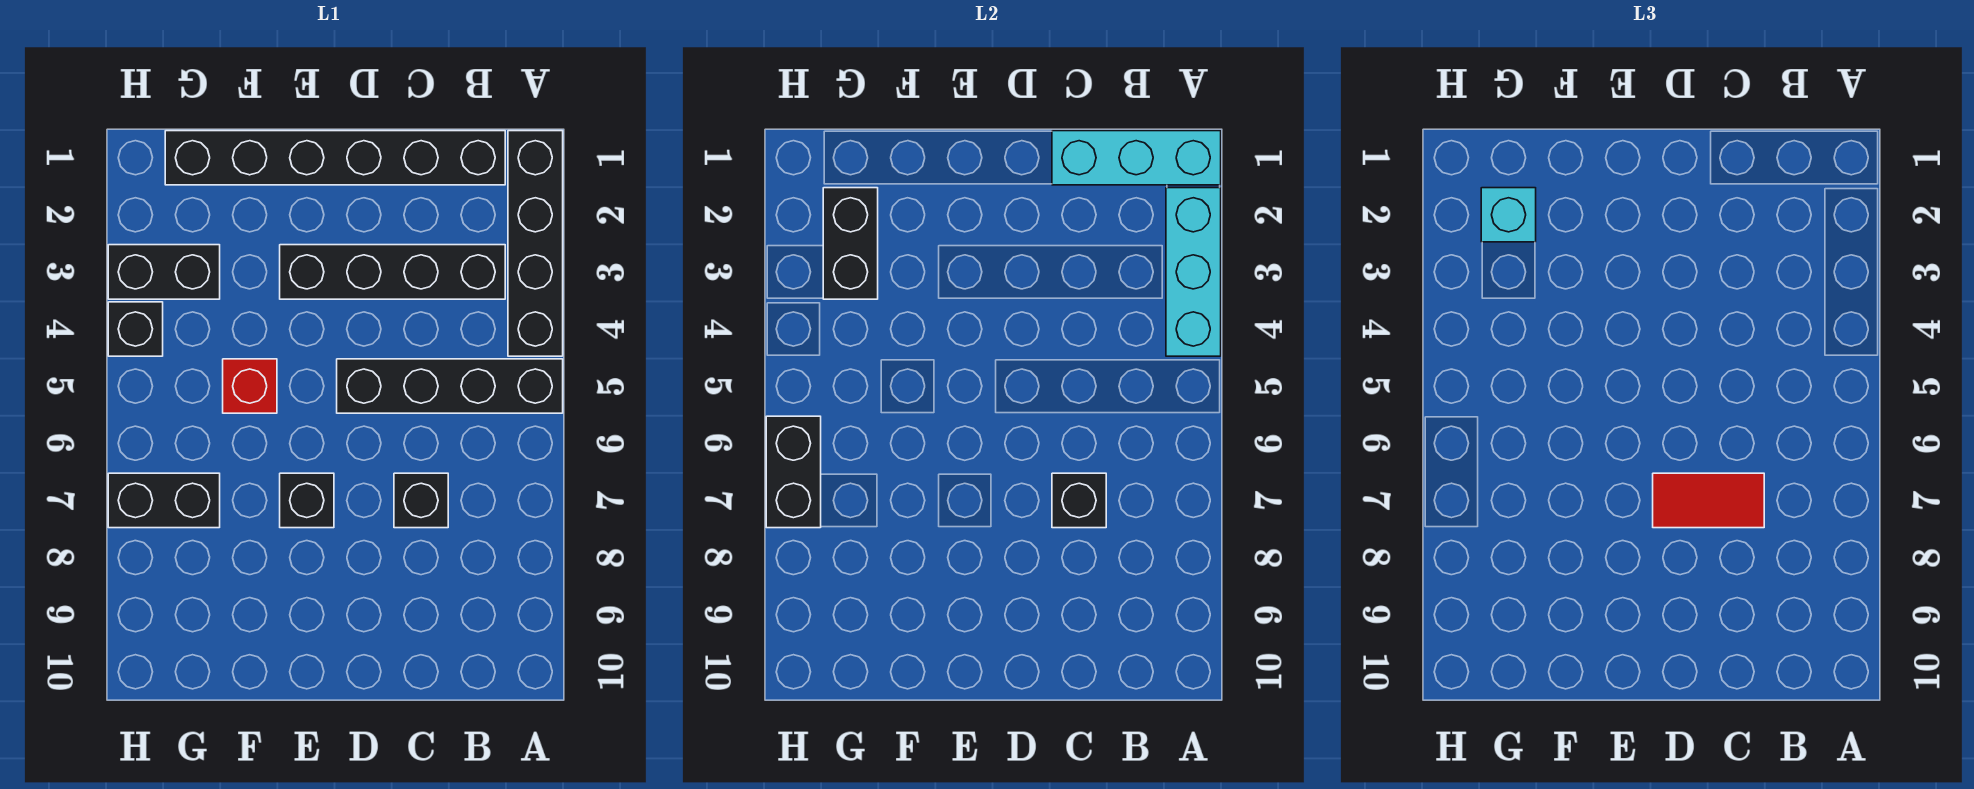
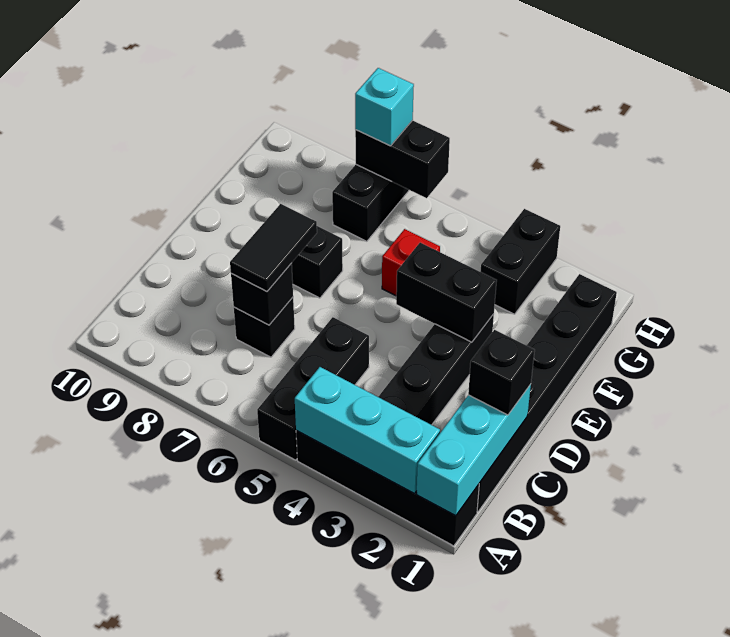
black brick A5:D5 level 1 -> black brick A5:C5 level 1
red tile C7:D7 level 3 -> black tile C7:D7 level 3
black brick G2:G3 level 2 -> black brick E3:E4 level 2
cyan brick G2 level 3 -> cyan brick H7 level 3
black brick H4 level 1 -> black brick C1 level 3

